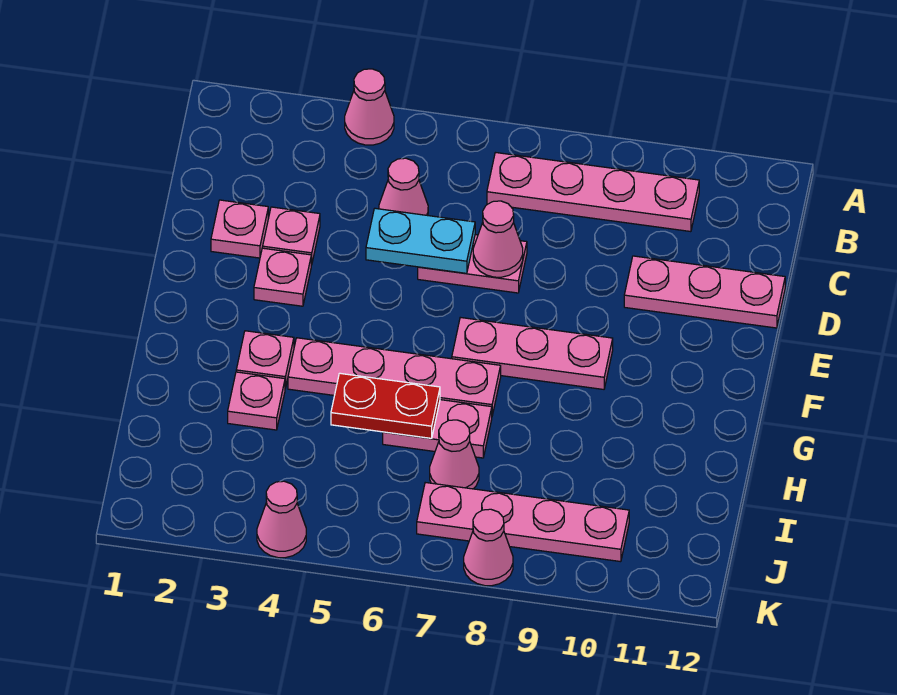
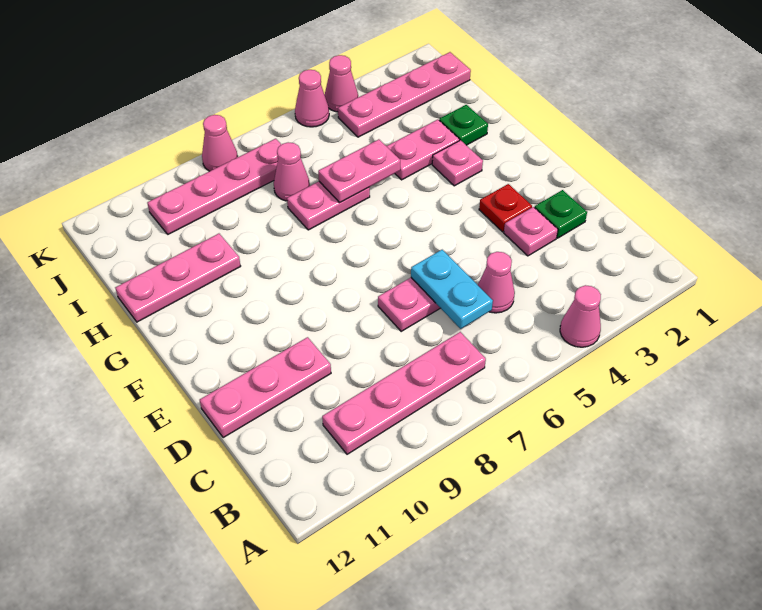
pink plate D2 level 1 -> green plate D2 level 1
cyan plate D5:D6 level 2 -> cyan plate C6:D6 level 2
pink cone D7 level 2 -> pink cone K5 level 1
pink plate E3 level 1 -> red plate E3 level 1
pink plate F7:F9 level 1 -> pink plate H10:H12 level 1
pink plate G4:G7 level 1 -> pink plate J1:J4 level 1
none -> green plate H2 level 1
pink plate H3 level 1 -> pink plate H3:H4 level 1
red plate H5:H6 level 2 -> pink plate H5:H6 level 2

